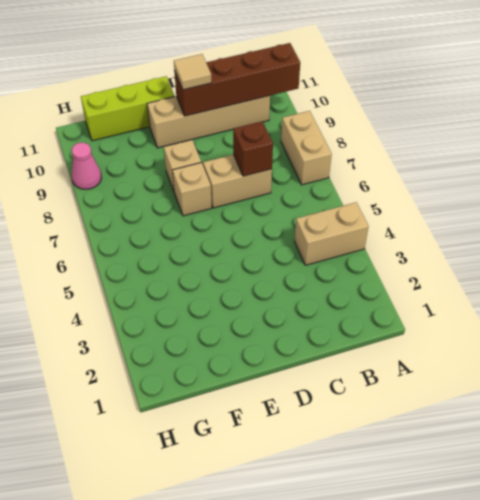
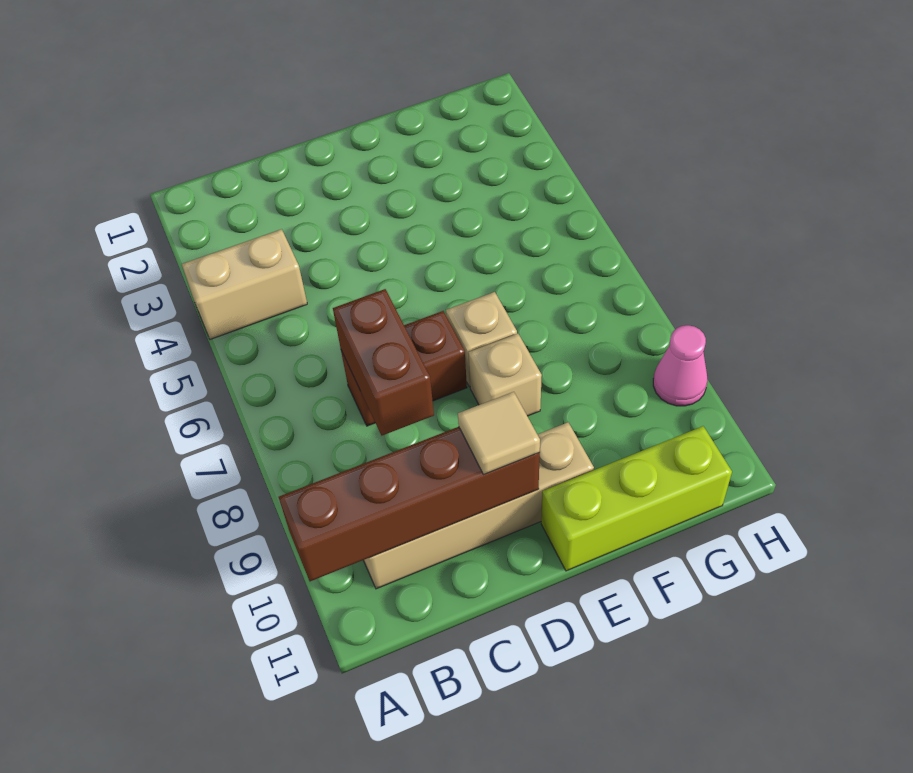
tan brick A7:A8 level 1 -> none
tan brick C7:D7 level 1 -> brown brick C7:D7 level 1
brown brick C7 level 2 -> brown brick C7:C8 level 2

